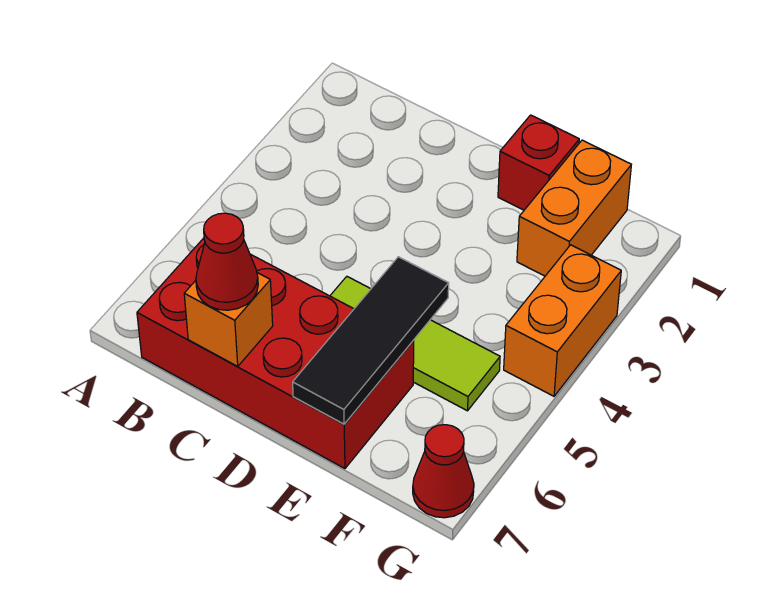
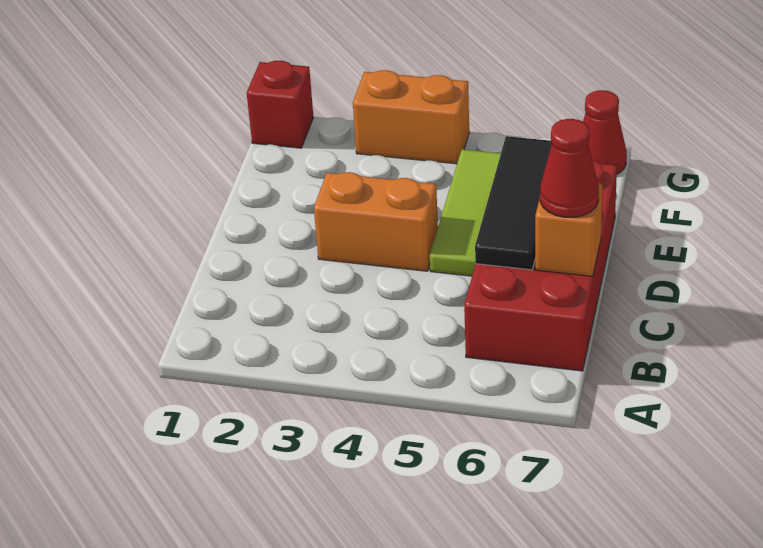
red brick E1 level 1 -> red brick G1 level 1
black tile E5:E7 level 2 -> black tile C6:E6 level 2
orange brick F1:F2 level 1 -> orange brick D3:D4 level 1

